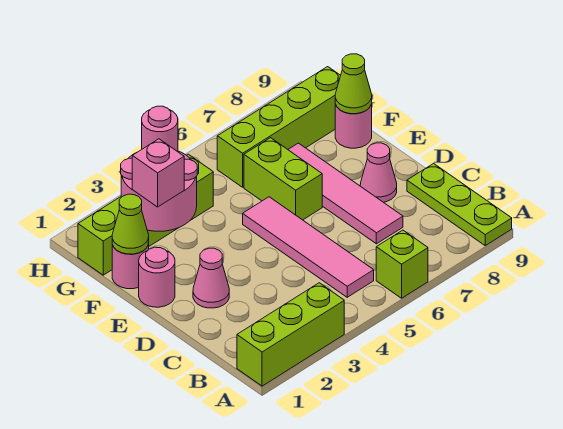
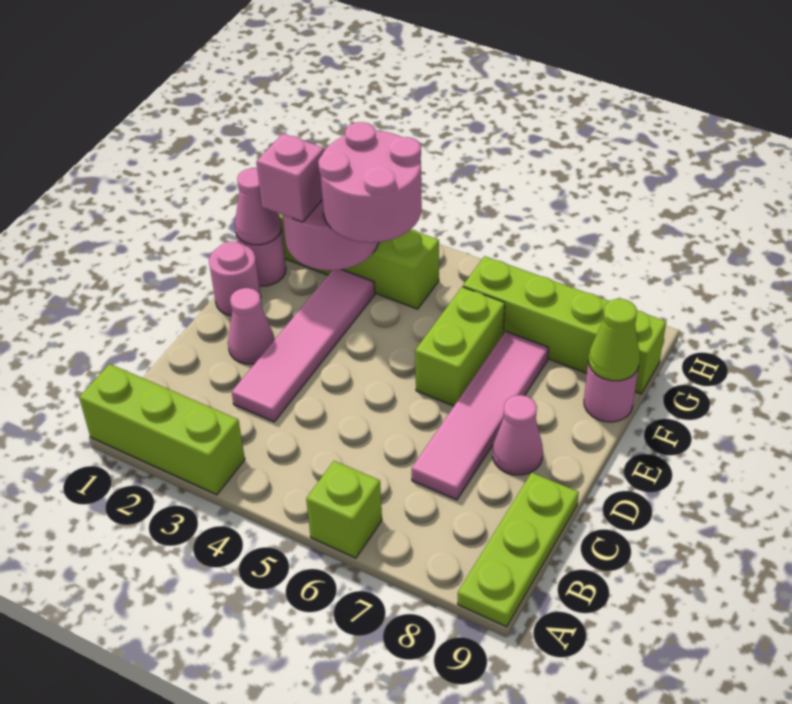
pink tile B5:E5 level 1 -> pink tile C3:F3 level 1
lime cone F1 level 2 -> pink cone F1 level 2
pink round brick G3 level 3 -> pink round brick F3:G4 level 3

